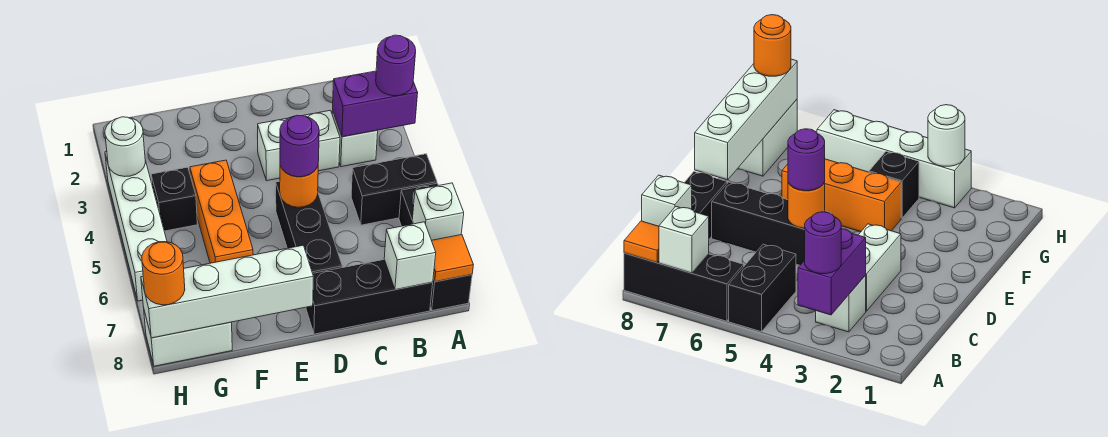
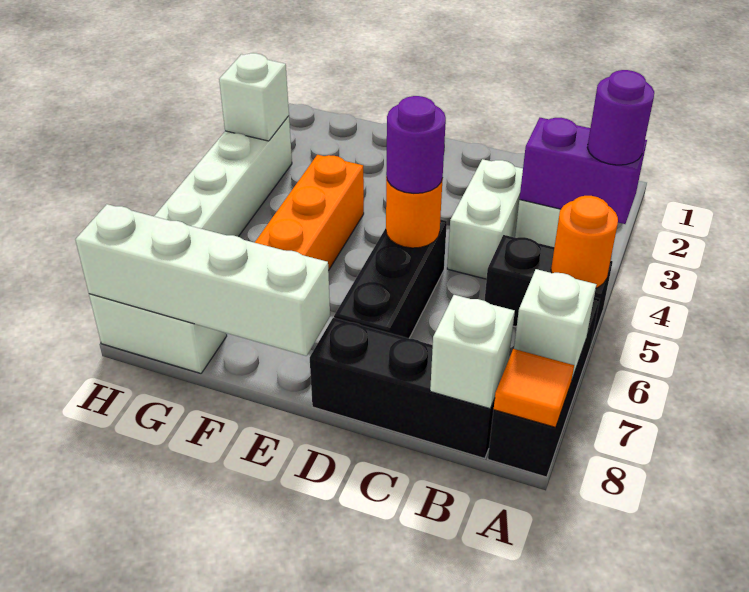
white brick C3:D3 level 1 -> white brick C3:C4 level 1
black brick G4 level 1 -> none
white round brick H3 level 2 -> white brick H3 level 2
orange round brick H8 level 3 -> orange round brick A5 level 2

